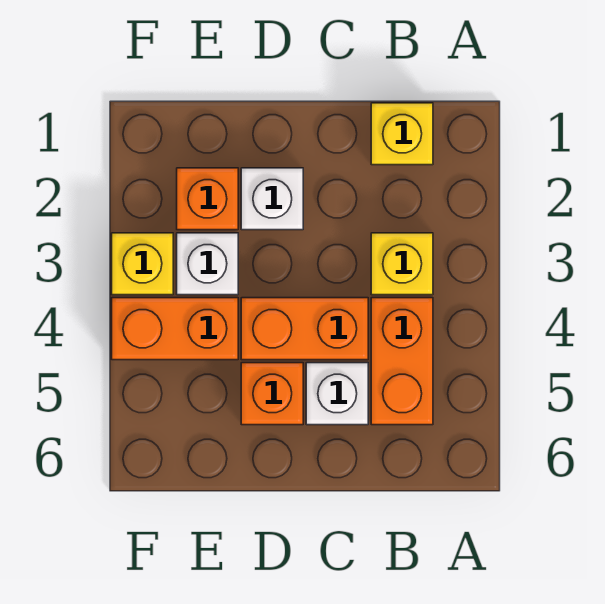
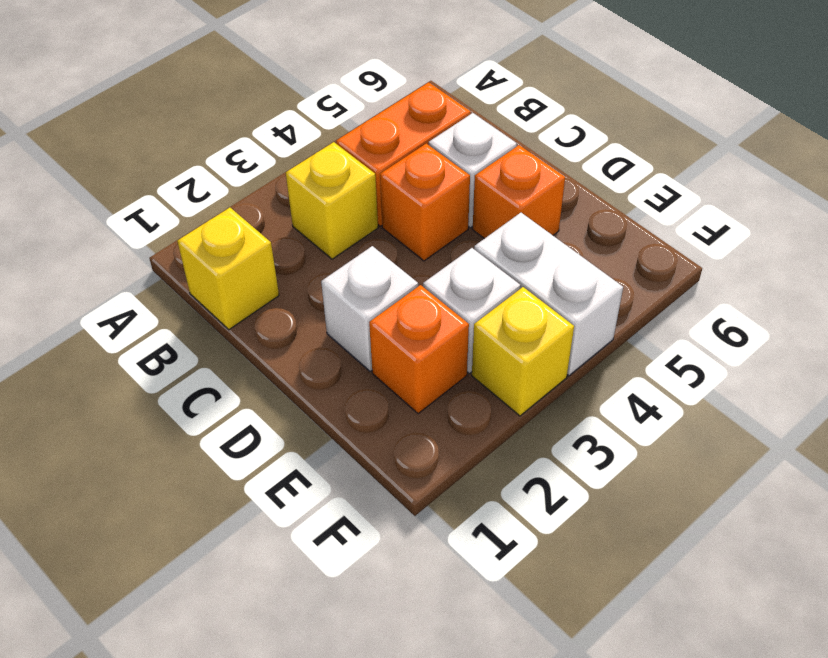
orange brick C4:D4 level 1 -> orange brick C4 level 1
orange brick E4:F4 level 1 -> white brick E4:F4 level 1

